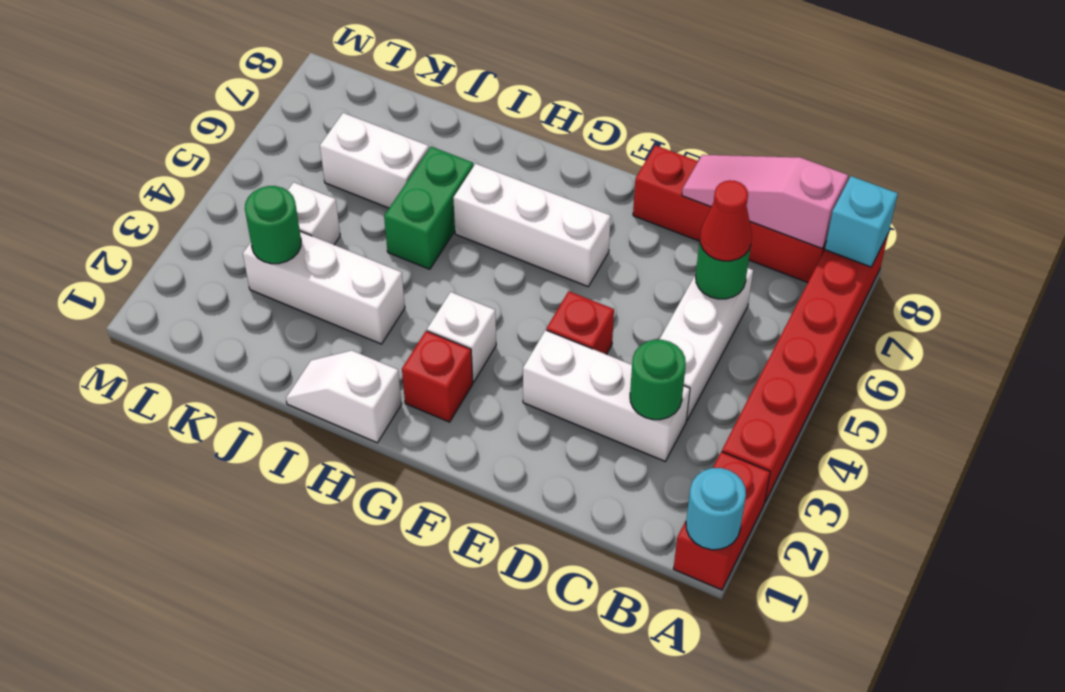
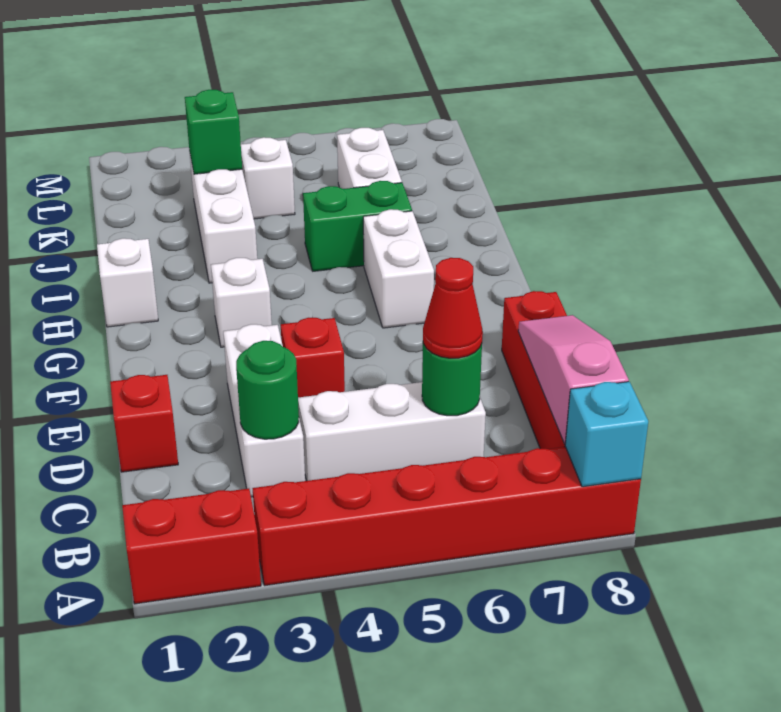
cyan round brick A1 level 2 -> none
white brick F6:H6 level 1 -> white brick G6:H6 level 1
red brick G2 level 1 -> red brick D1 level 1
green round brick K3 level 2 -> green brick K3 level 2

